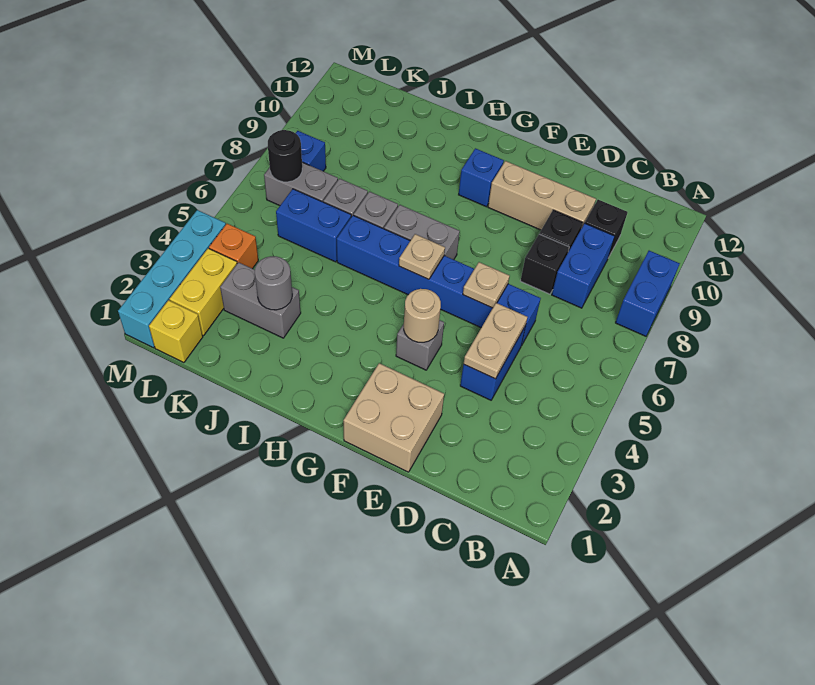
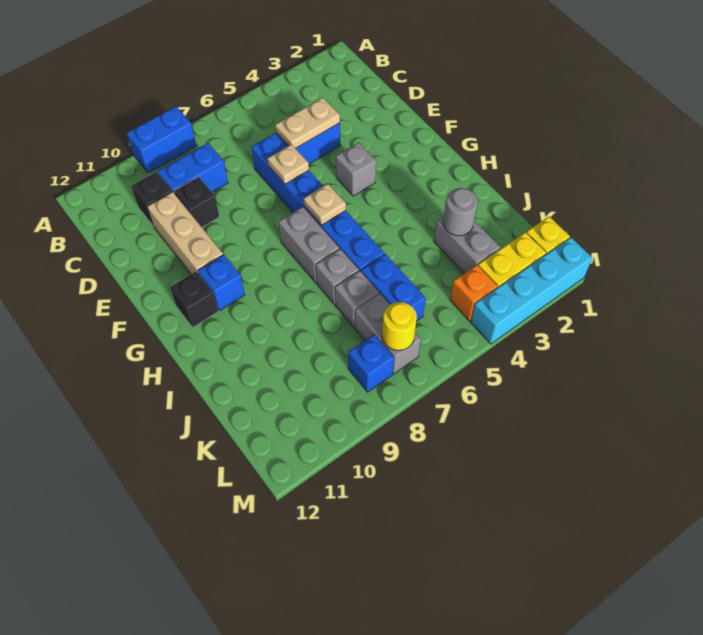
black brick D8 level 1 -> black brick G11 level 1
tan brick E1:F2 level 1 -> none
tan round brick F4 level 2 -> none
black round brick L7 level 2 -> yellow round brick L7 level 2

